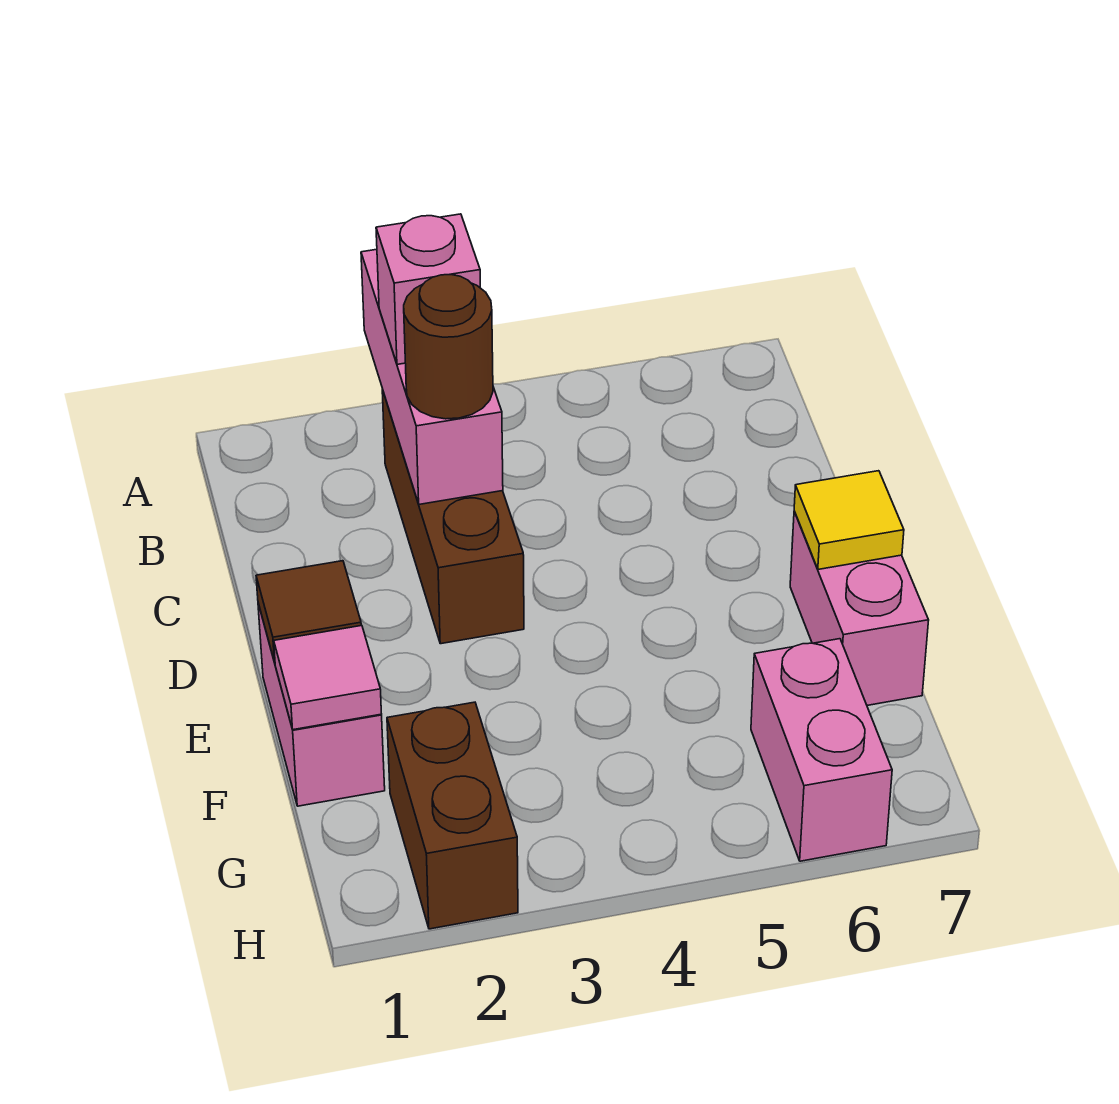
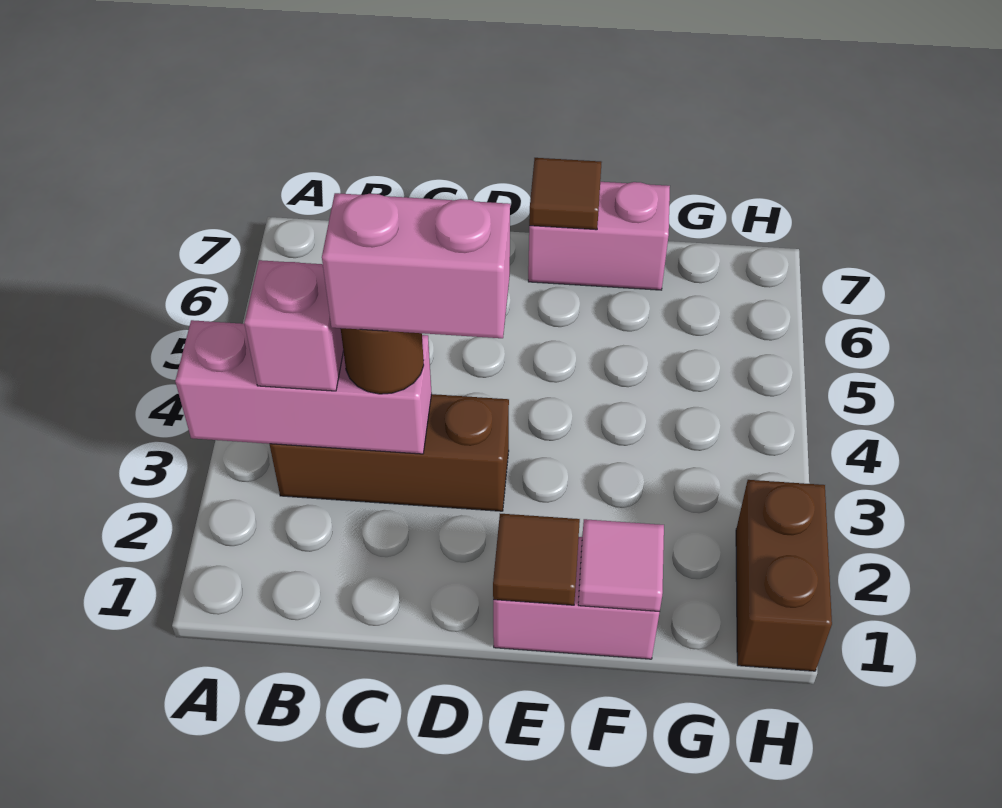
yellow tile E7 level 2 -> brown tile E7 level 2
brown brick G2:H2 level 1 -> brown brick H1:H2 level 1
pink brick G6:H6 level 1 -> pink brick C3:D3 level 4

